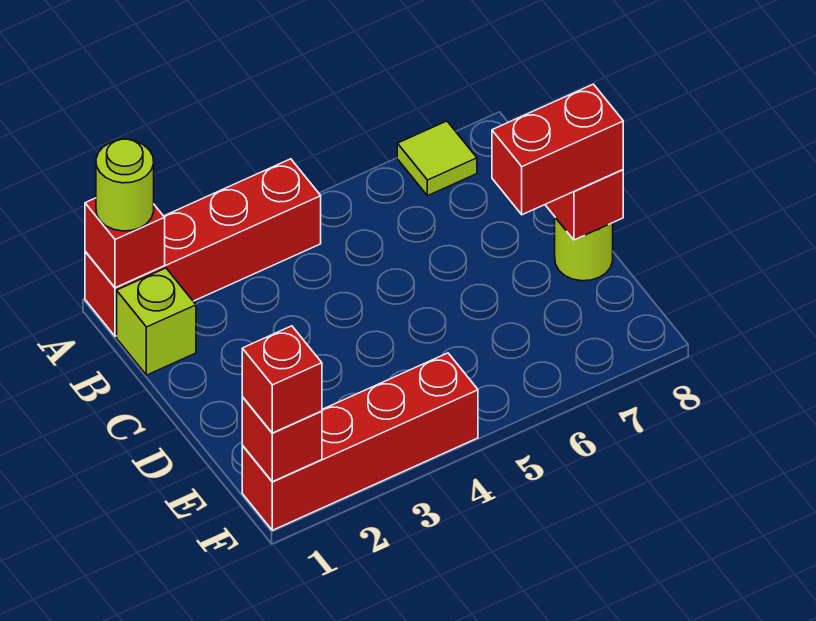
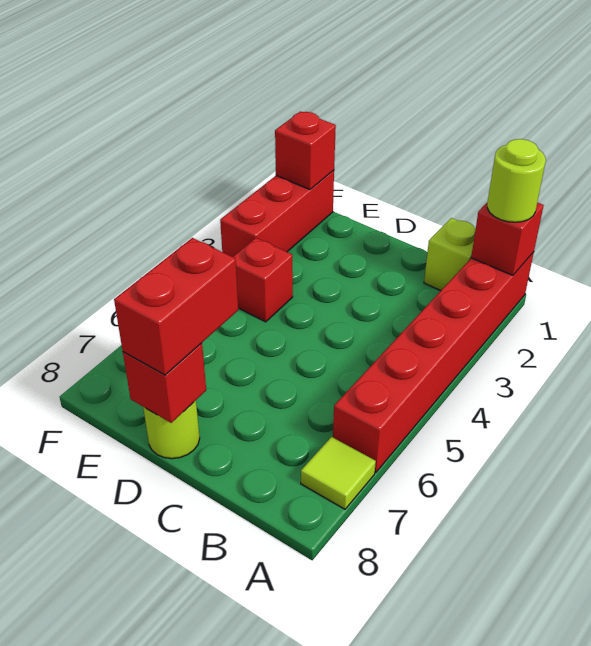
red brick A1:A4 level 1 -> red brick A1:A6 level 1
red brick F1:F4 level 1 -> red brick F1:F3 level 1
red brick F1 level 3 -> red brick E4 level 1

